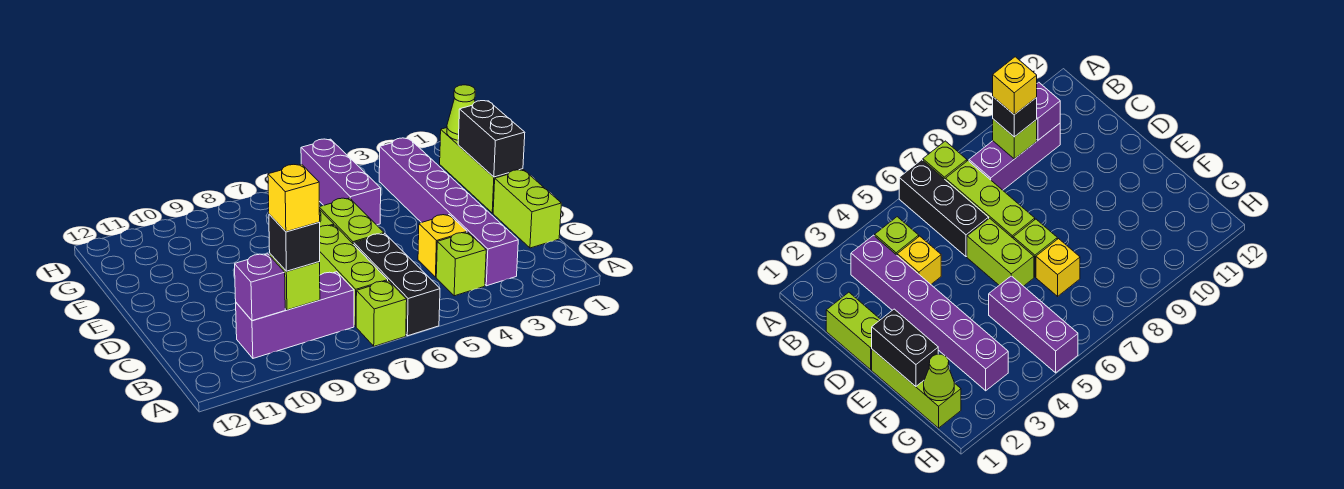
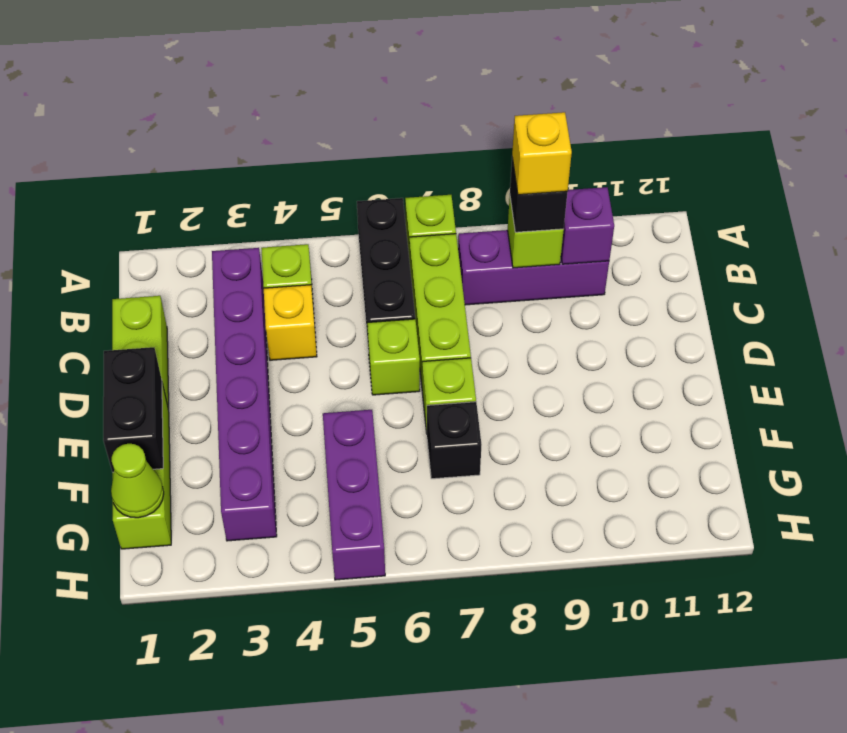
lime brick D6:E6 level 1 -> lime brick D6 level 1
yellow brick F7 level 1 -> black brick F7 level 1

